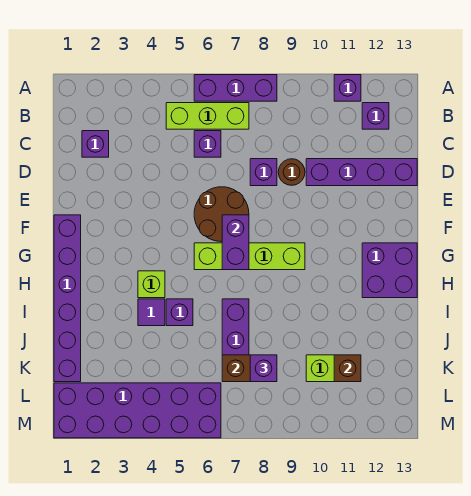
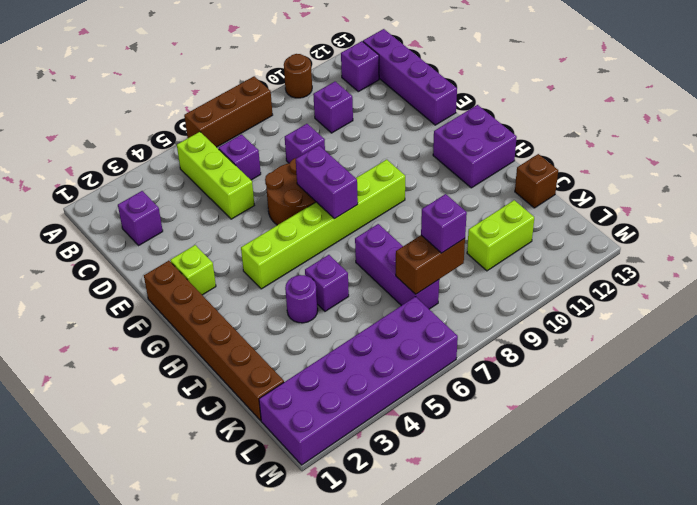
purple brick A6:A8 level 1 -> brown brick A6:A8 level 1
purple brick A11 level 1 -> purple brick C10 level 1
lime brick B5:B7 level 1 -> lime brick B5:D5 level 1
brown round brick D9 level 1 -> brown round brick A10 level 1
purple brick D10:D13 level 1 -> purple brick B13:E13 level 1
purple brick F1:K1 level 1 -> brown brick F1:K1 level 1
lime brick G6:G9 level 1 -> lime brick G4:G9 level 1
lime brick H4 level 1 -> lime brick F2 level 1
purple tile I4 level 1 -> purple round brick I4 level 1
brown brick K11 level 2 -> brown brick J13 level 1

